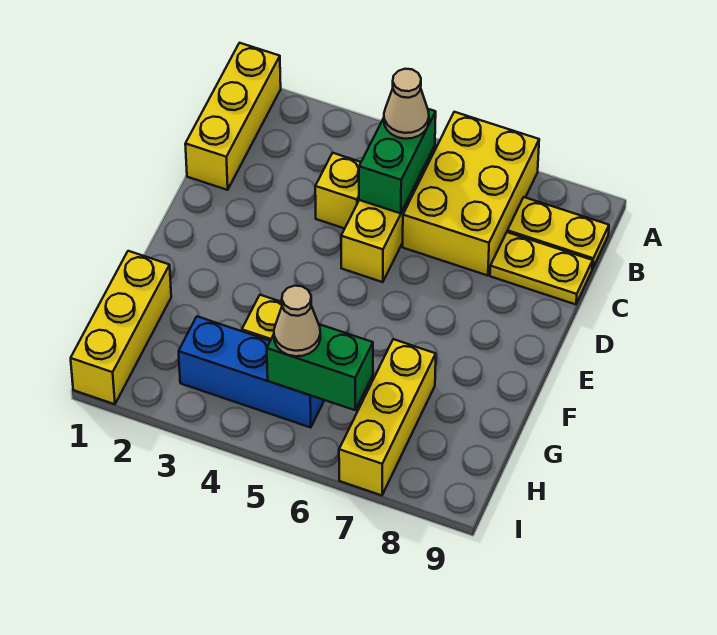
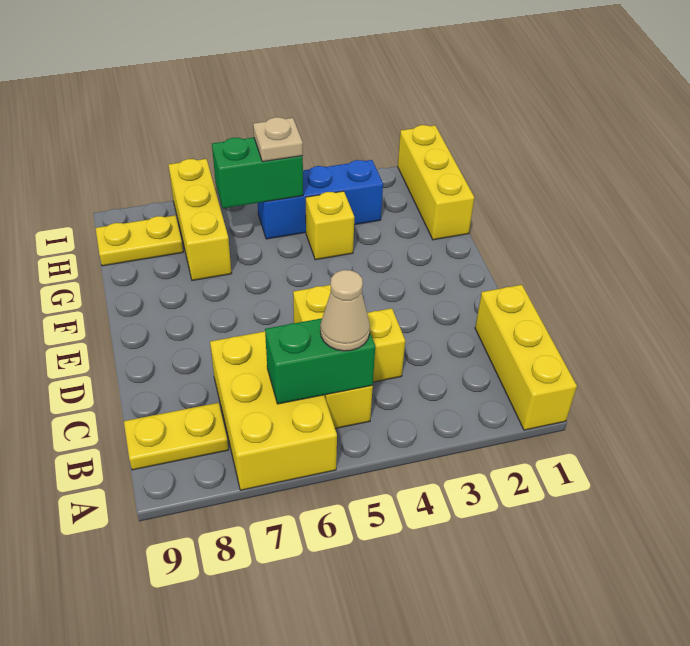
green brick B5:C5 level 2 -> green brick B5:B6 level 2
yellow plate C8:C9 level 1 -> yellow plate H8:H9 level 1
tan cone H5 level 3 -> tan plate H5 level 3

